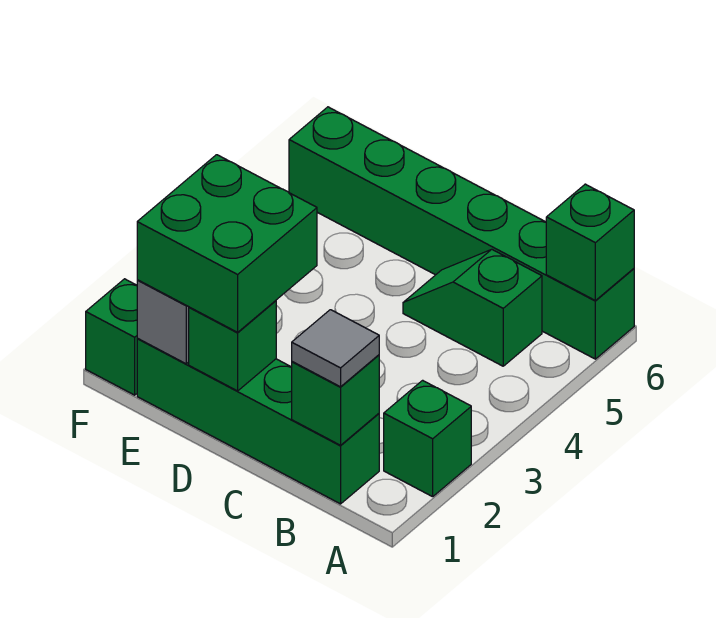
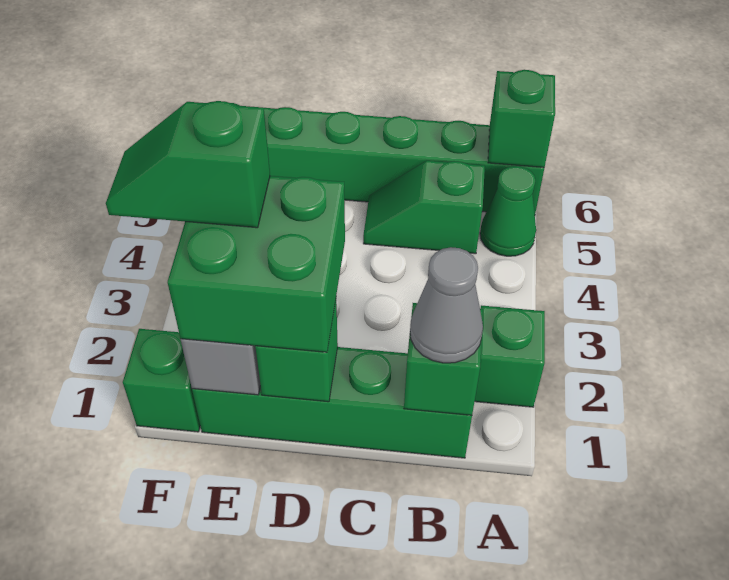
none -> green cone A5 level 1
grey tile B1 level 3 -> grey cone B1 level 3
none -> green slope E2:F2 level 4 top E

